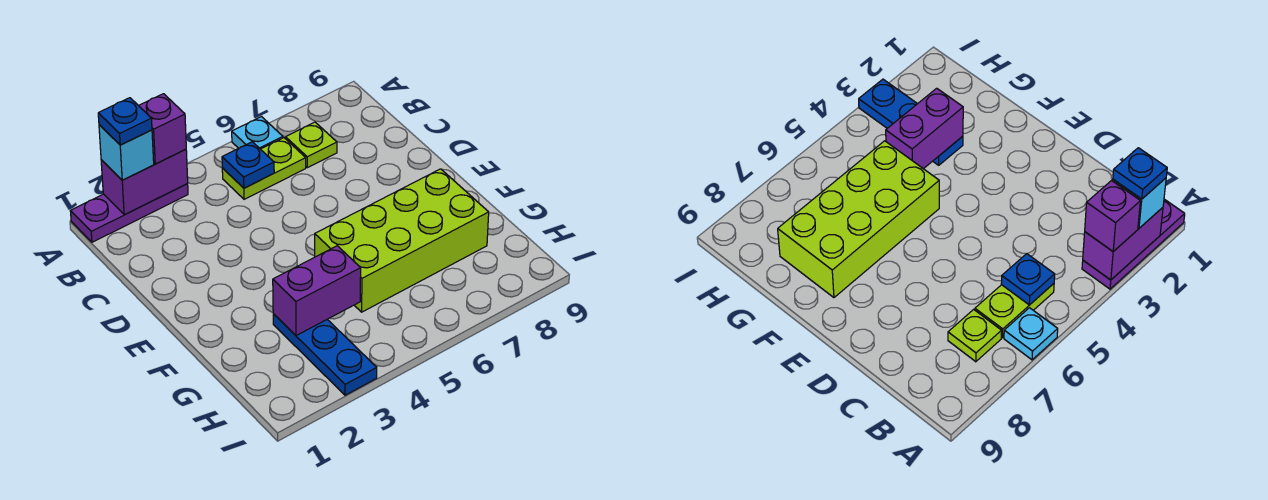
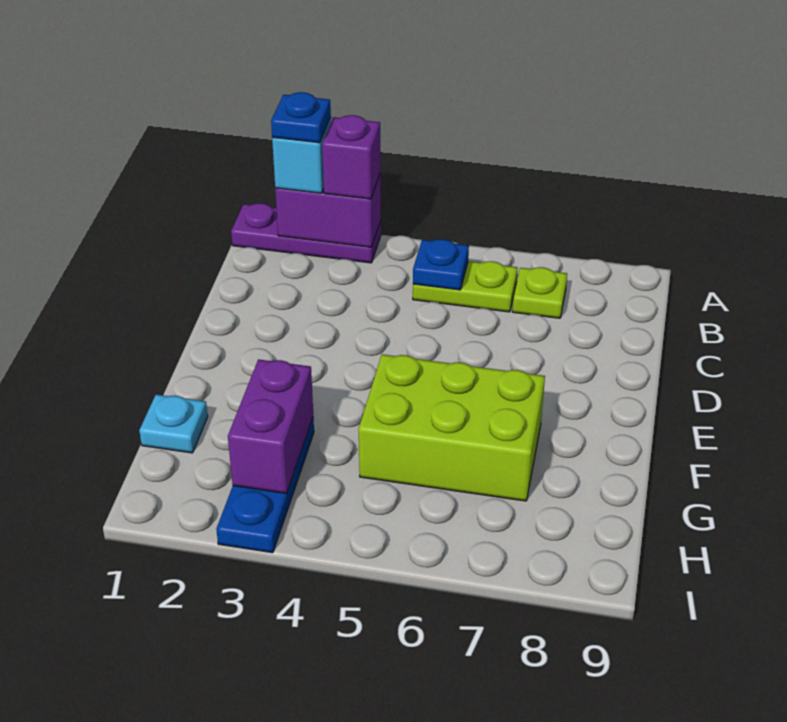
cyan plate A6 level 1 -> cyan plate G1 level 1
lime brick F5:G8 level 1 -> lime brick F5:G7 level 1
purple brick G3:G4 level 2 -> purple brick G3:H3 level 2

